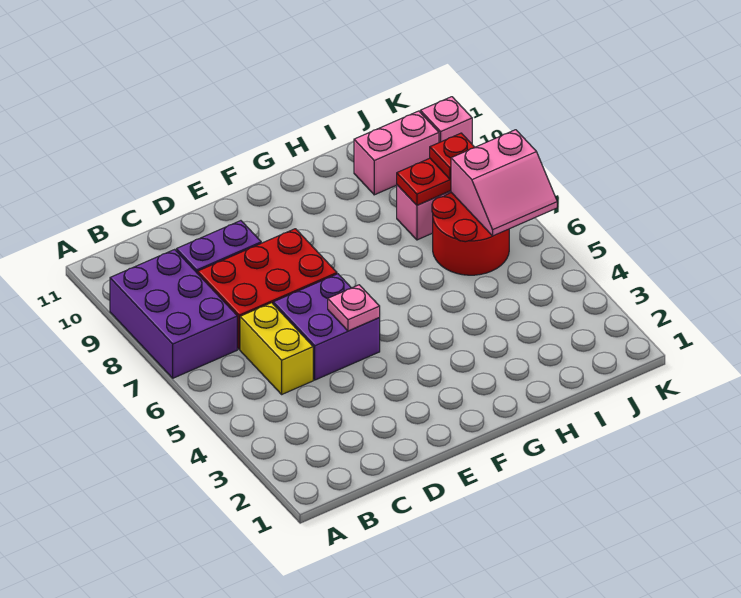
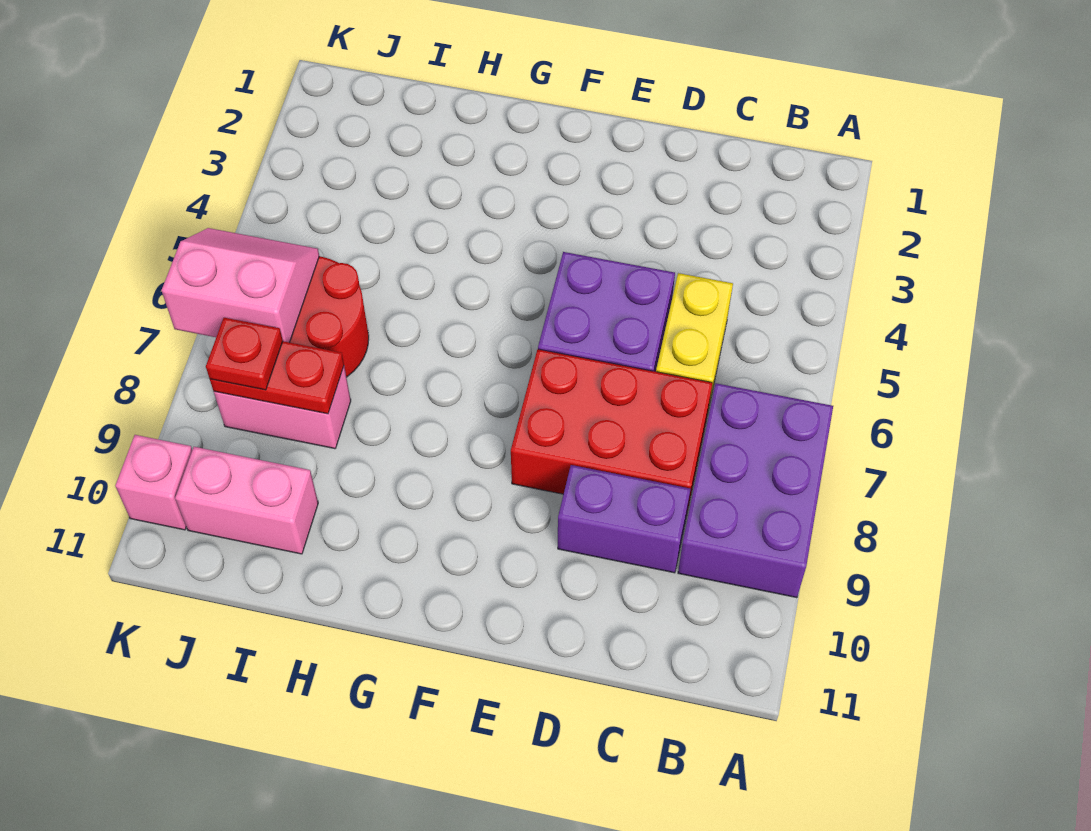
pink plate E5 level 2 -> none

